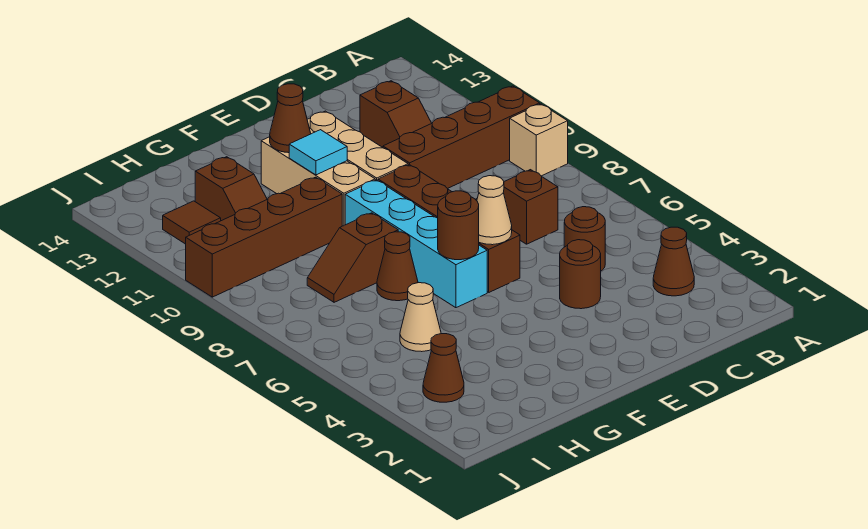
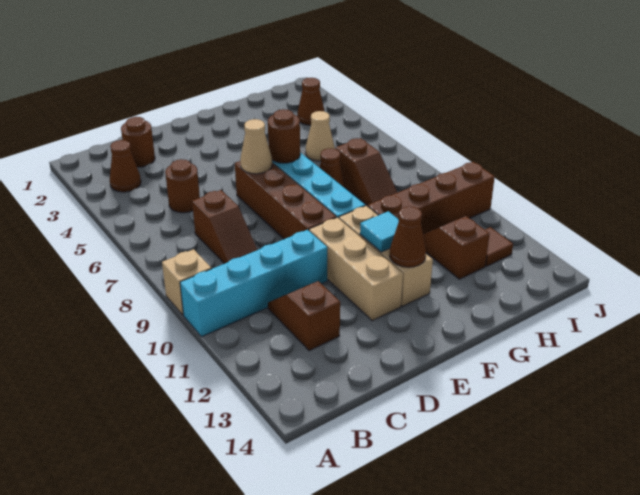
brown brick A10:D10 level 1 -> cyan brick A10:D10 level 1
brown round brick D4 level 1 -> brown round brick C2 level 1
brown slope G8:H8 level 1 top G -> brown slope H7:H8 level 1 top 7

